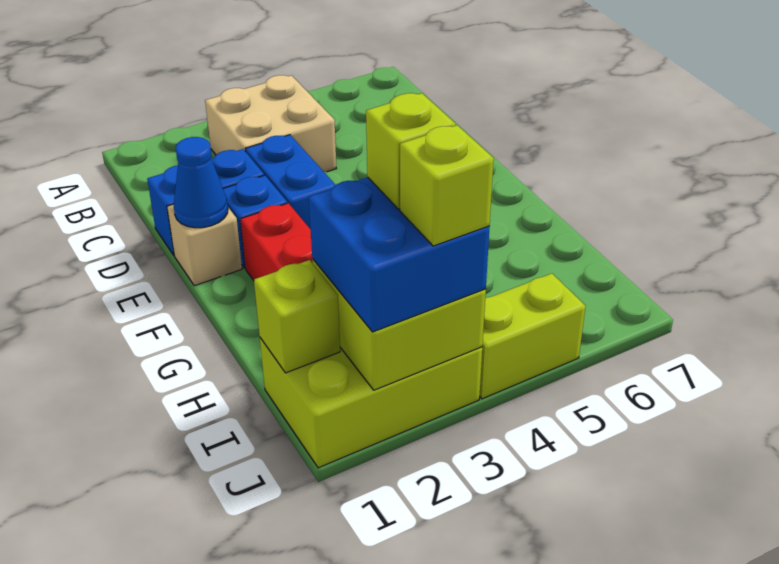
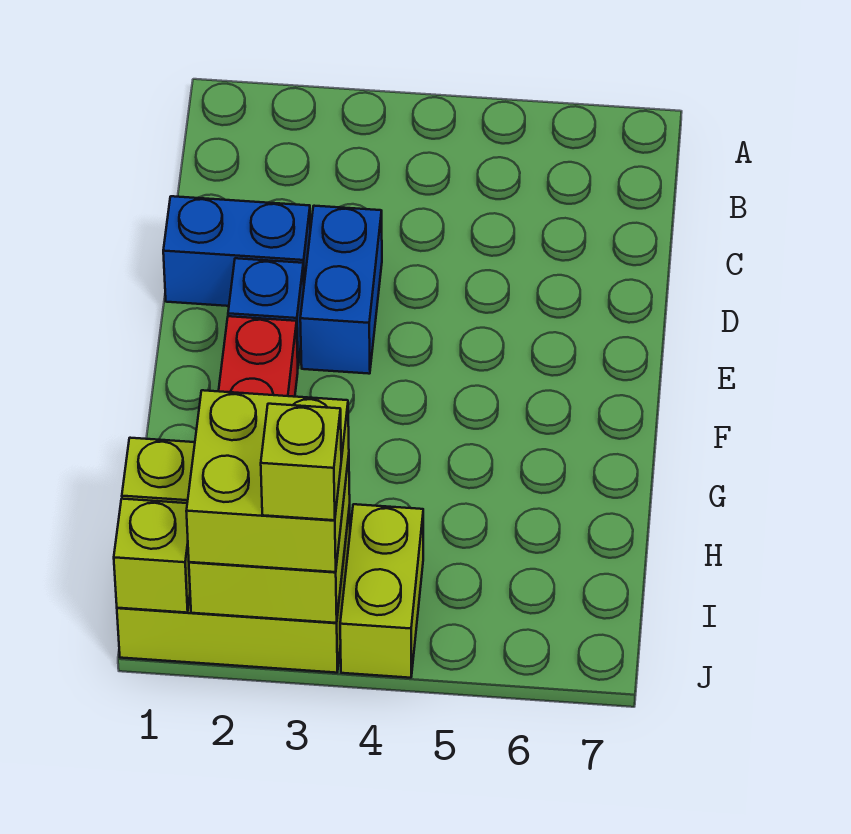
tan brick B3:C4 level 1 -> none
tan brick E1 level 1 -> none
blue cone E1 level 2 -> none
blue brick I2:J3 level 3 -> lime brick I2:J3 level 3
lime brick I3 level 4 -> lime brick J1 level 2
lime brick J4:J5 level 1 -> lime brick I4:J4 level 1

